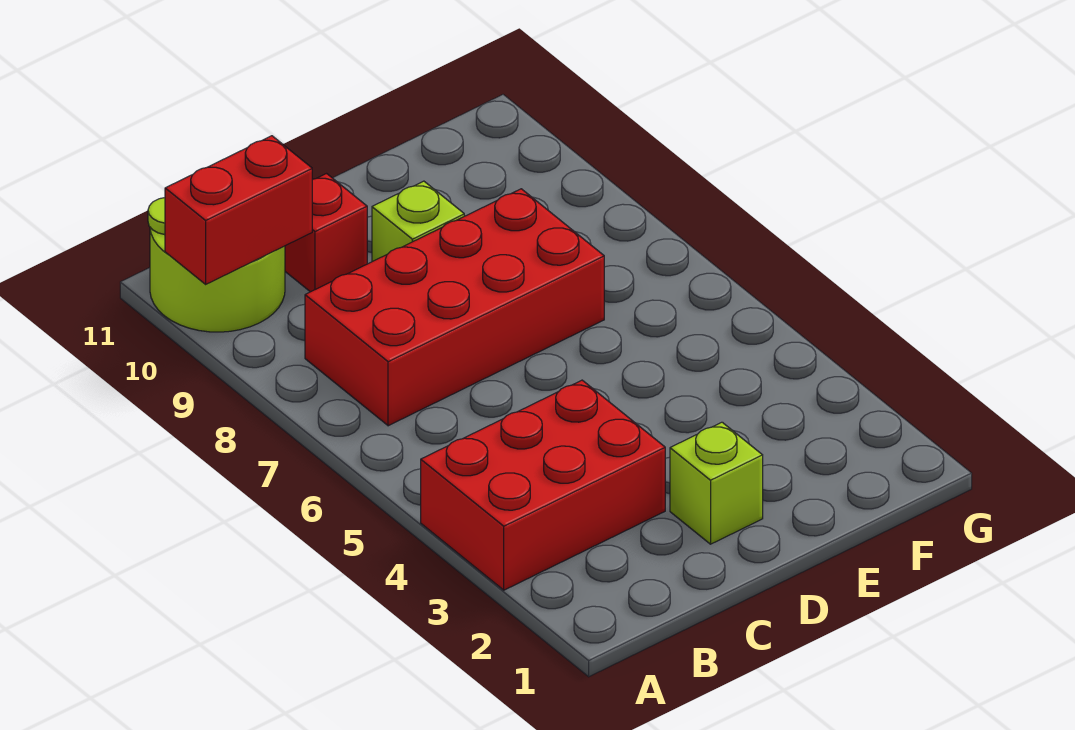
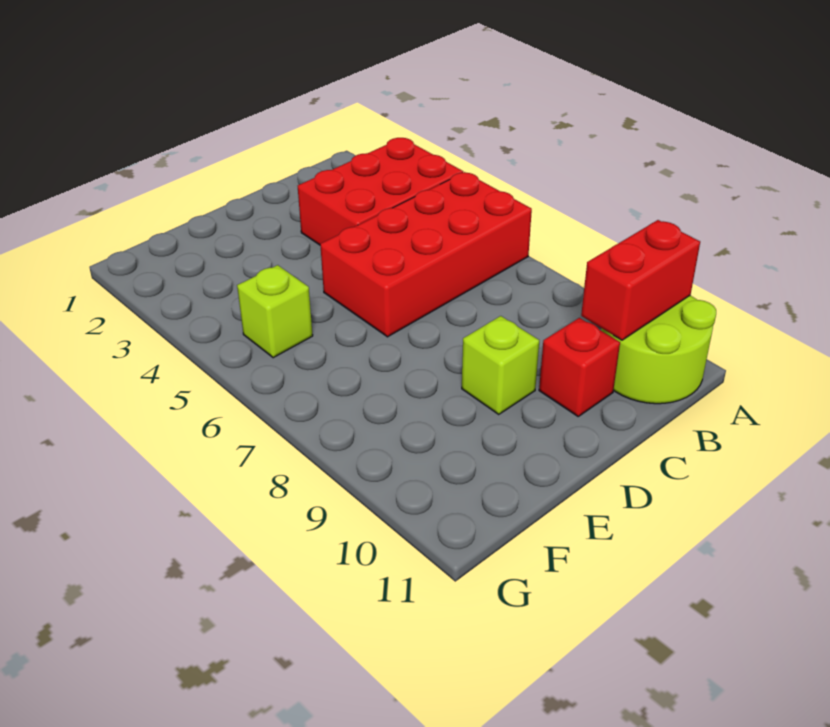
red brick B7:E8 level 1 -> red brick A5:D6 level 1
lime brick D2 level 1 -> lime brick F5 level 1

